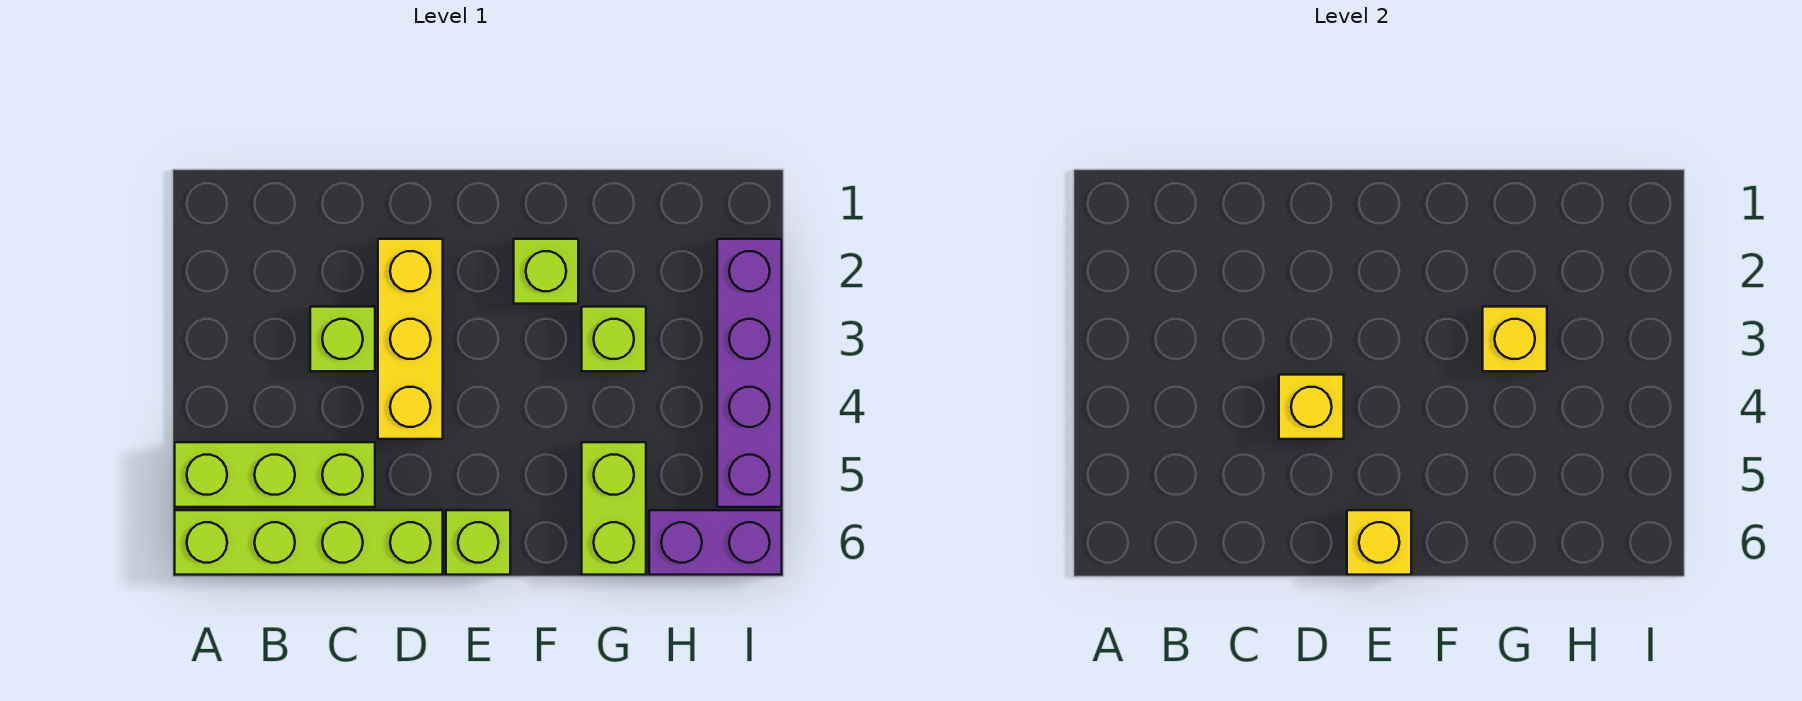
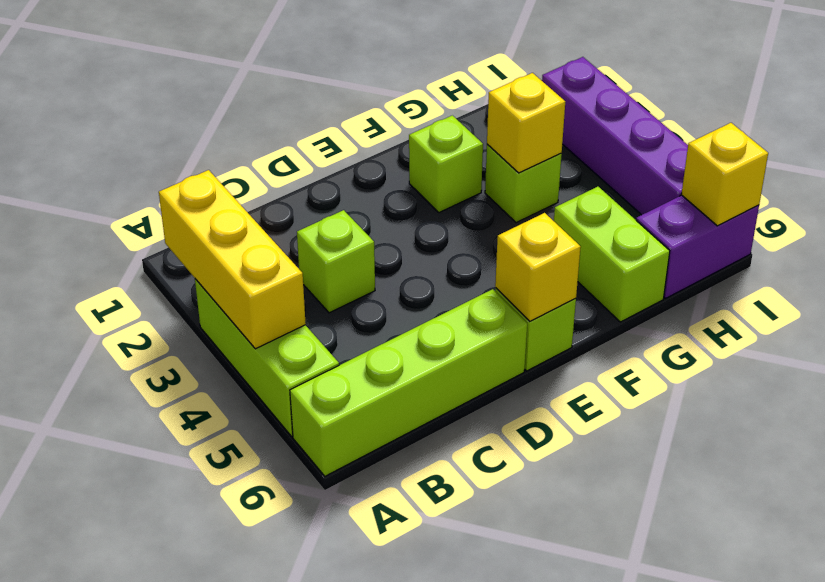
lime brick A5:C5 level 1 -> lime brick A3:A5 level 1
yellow brick D2:D4 level 1 -> yellow brick A2:A4 level 2
yellow brick D4 level 2 -> yellow brick I6 level 2

